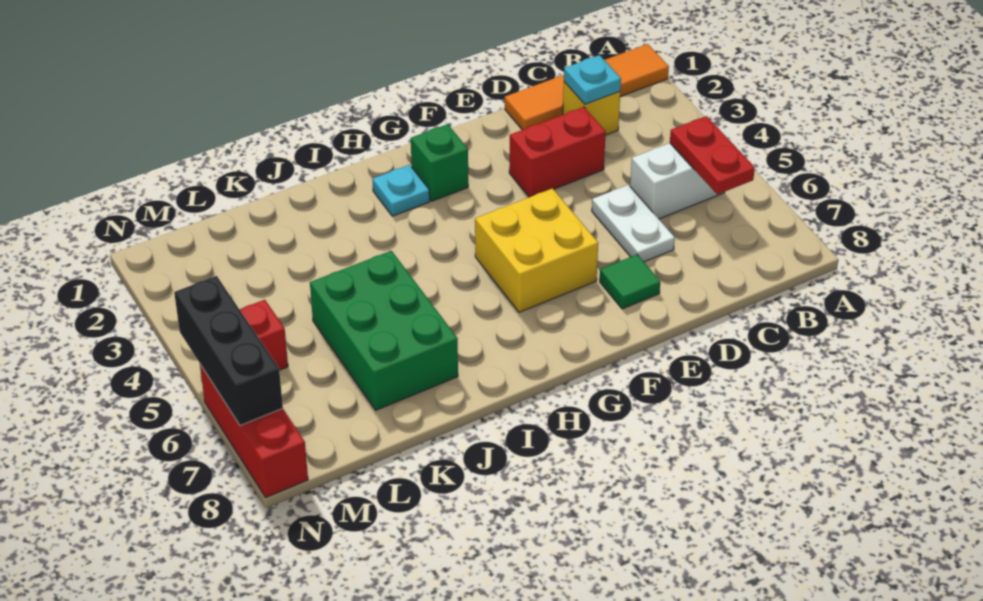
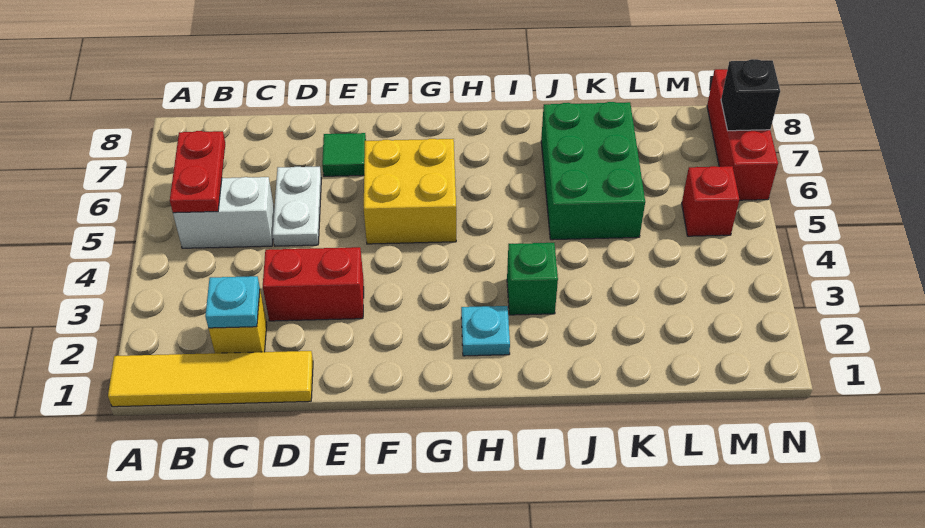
orange tile A1:D1 level 1 -> yellow tile A1:D1 level 1
green brick G2 level 1 -> green brick I3 level 1
black brick N5:N7 level 2 -> black brick N7 level 2

